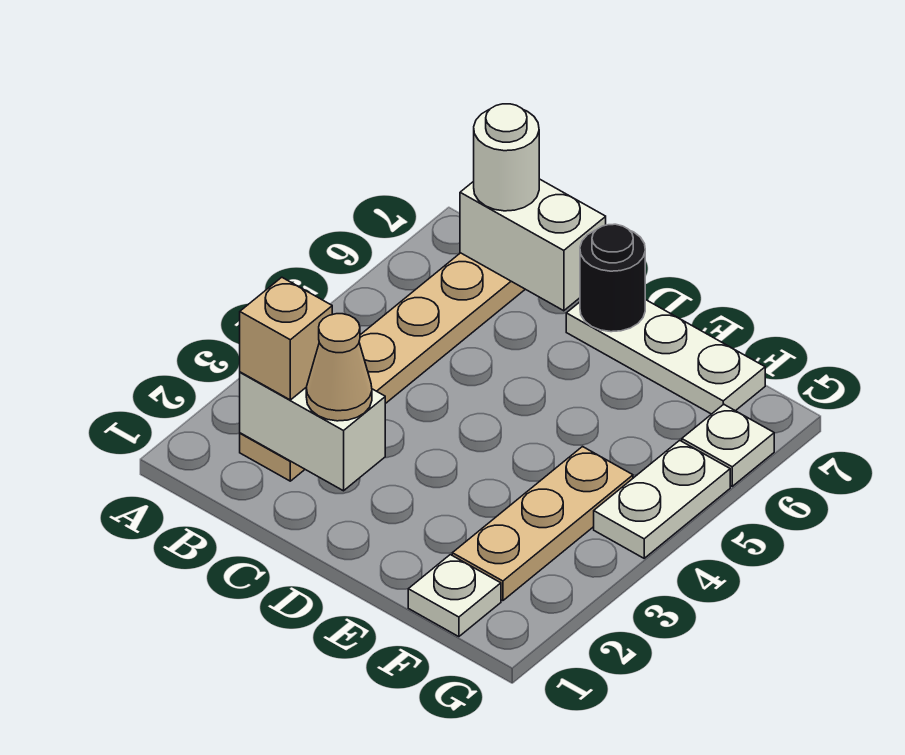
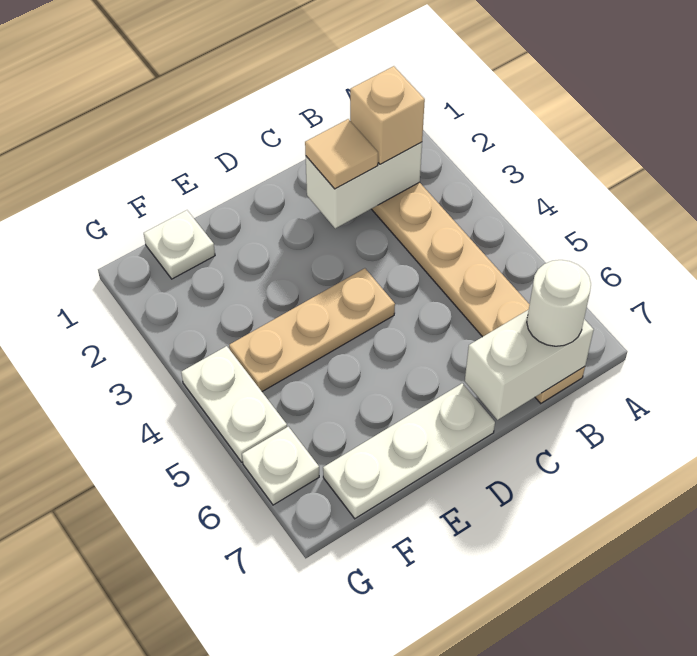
tan cone C2 level 3 -> tan tile C2 level 3
black round brick D7 level 2 -> none
tan plate F2:F4 level 1 -> tan plate D4:F4 level 1

